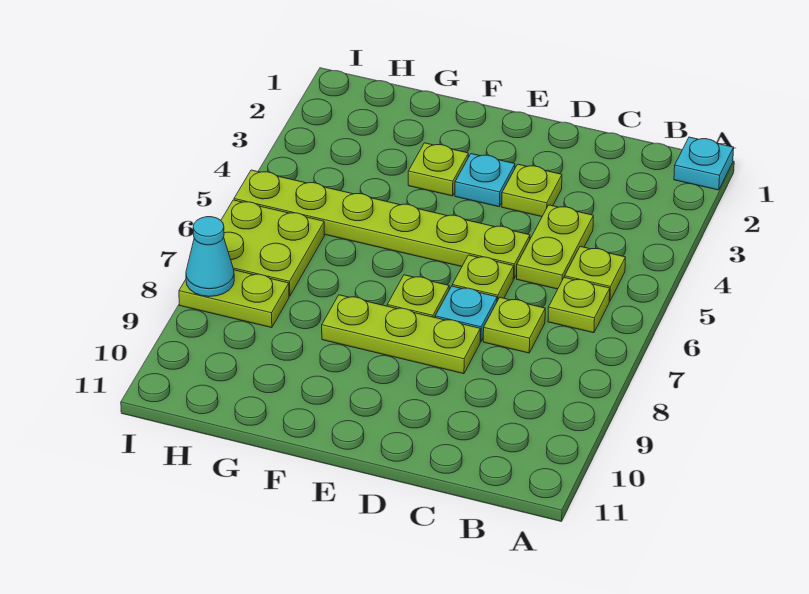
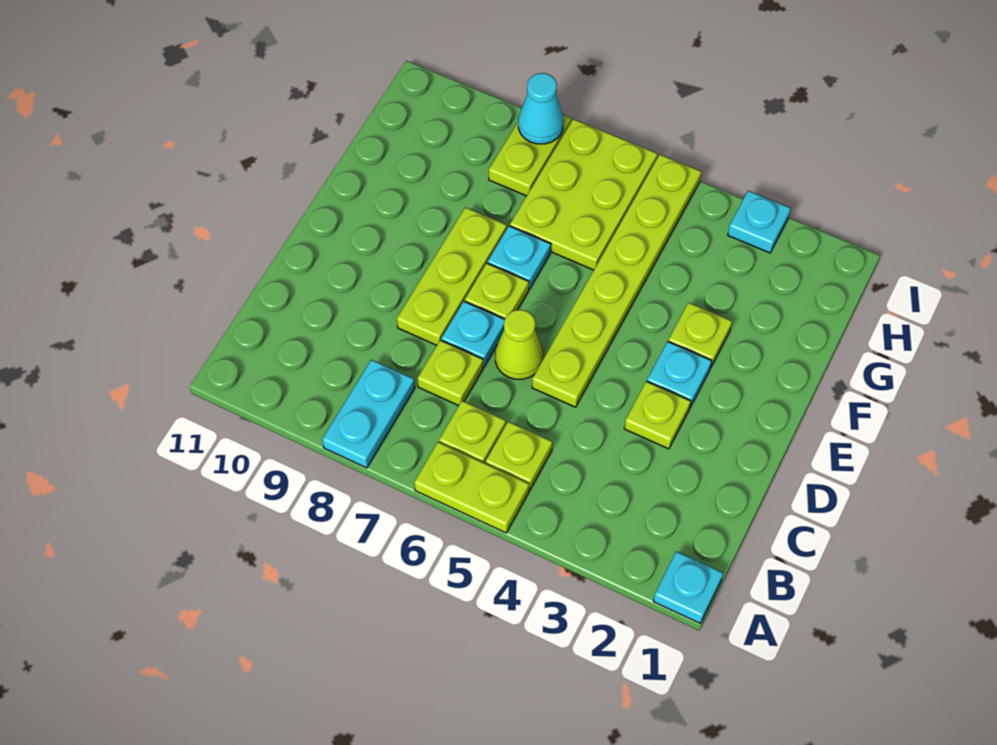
none -> cyan plate A8:B8 level 1
lime plate C4:C5 level 1 -> lime plate A5:A6 level 1
lime plate D6 level 1 -> lime cone D6 level 1
none -> cyan plate F7 level 1
lime plate H6:I7 level 1 -> lime plate G6:I7 level 1
none -> cyan plate I3 level 1

